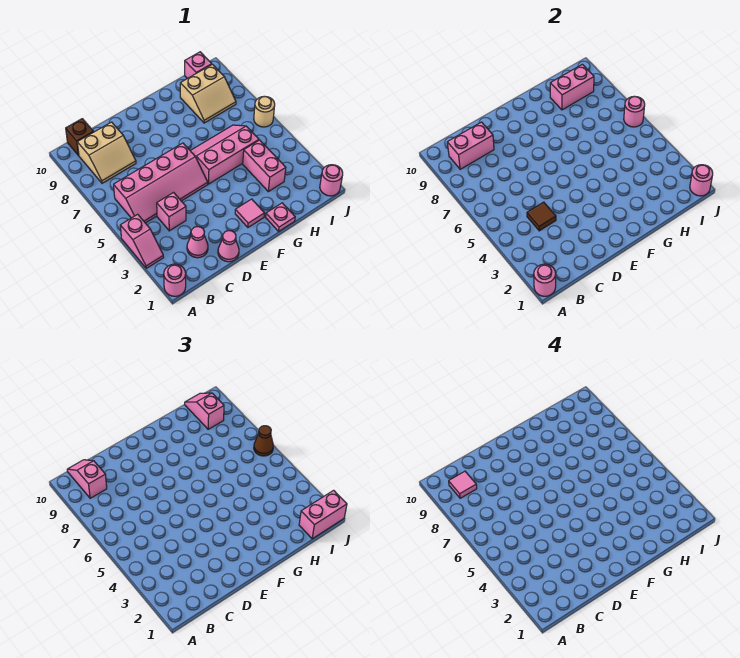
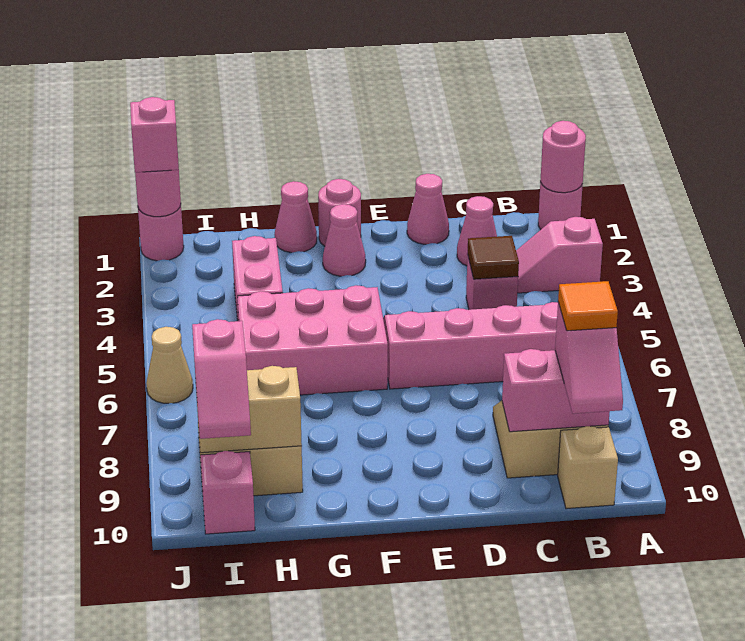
pink slope A3:A4 level 1 top 4 -> pink slope A3:B3 level 1 top A
pink tile B9 level 4 -> orange tile B9 level 4
brown brick B10 level 1 -> tan brick B10 level 1
pink tile F2 level 1 -> pink cone F2 level 1
pink slope F5:H6 level 1 top 5 -> pink brick F5:H6 level 1
pink plate G1 level 1 -> pink cone G1 level 1
pink brick H9:I9 level 2 -> tan brick H9:I9 level 2
pink brick I1:J1 level 3 -> pink brick J1 level 3
tan round brick J6 level 1 -> tan cone J6 level 1
pink round brick J6 level 2 -> pink round brick F1 level 1
brown cone J6 level 3 -> none

